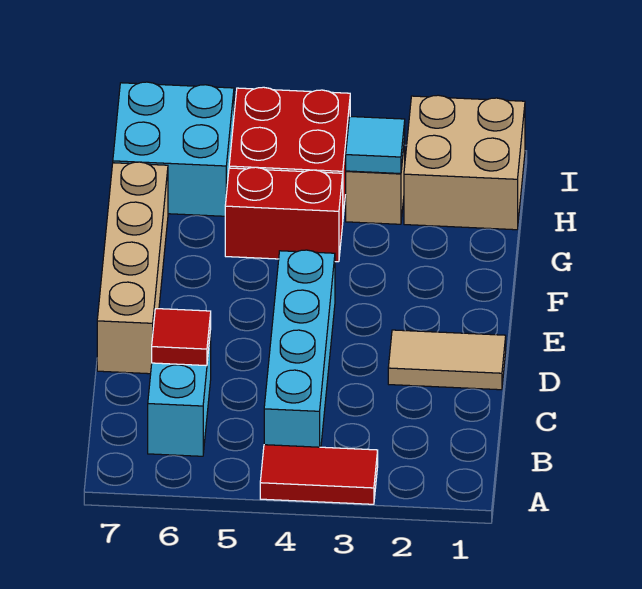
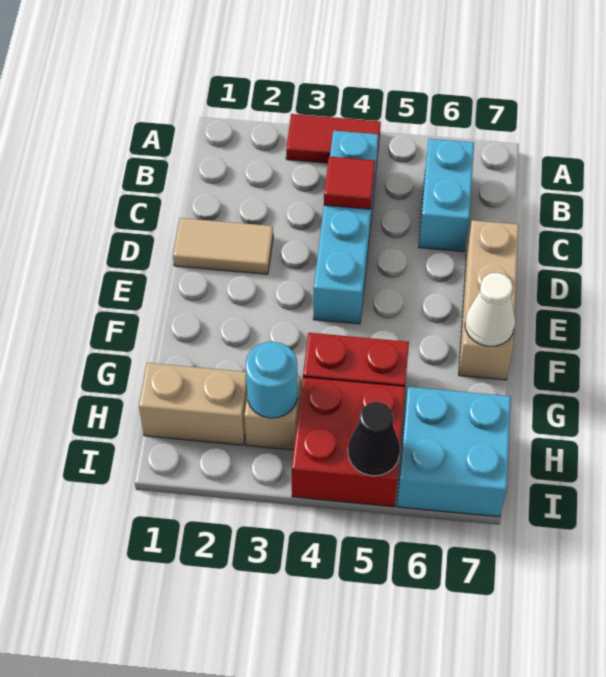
red tile C6 level 2 -> red tile C4 level 2
tan brick D7:G7 level 1 -> tan brick D7:F7 level 1
none -> white cone F7 level 2
tan brick H1:I2 level 1 -> tan brick H1:H2 level 1
cyan tile H3 level 2 -> cyan round brick H3 level 2
none -> black cone I5 level 2

